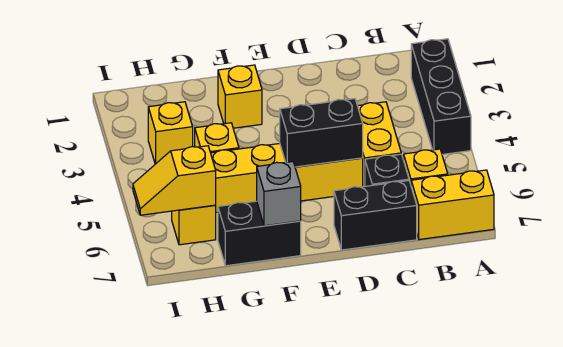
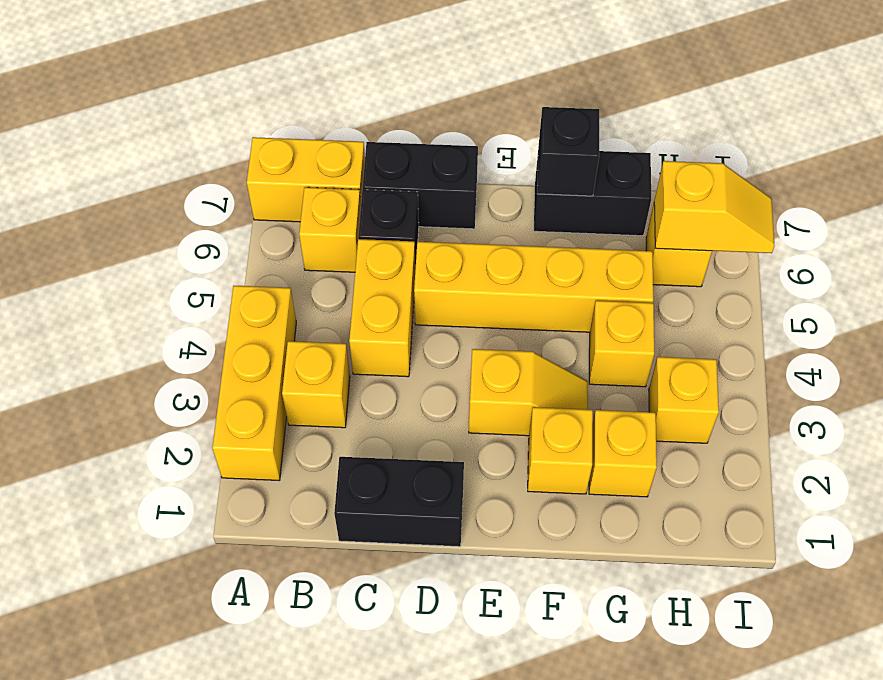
black brick A2:A4 level 1 -> yellow brick A2:A4 level 1
none -> yellow brick B3 level 1
black brick D5:E5 level 2 -> black brick C1:D1 level 1
none -> yellow slope E3:F3 level 1 top E
grey brick F7 level 2 -> black brick F7 level 2
none -> yellow brick G2 level 1

